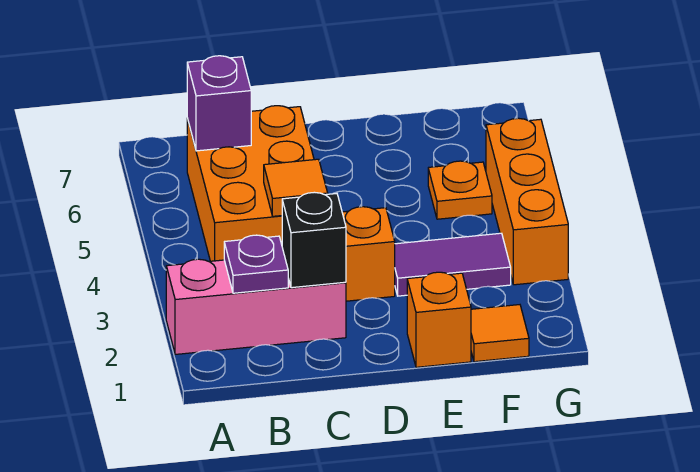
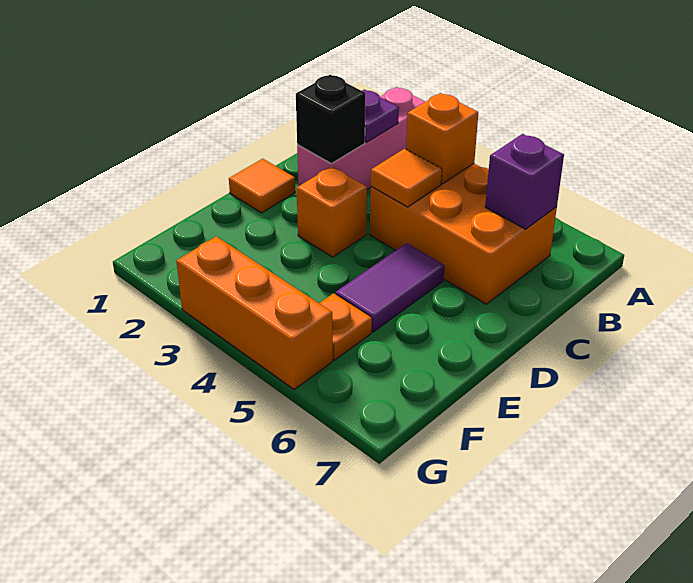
orange brick E1 level 1 -> orange brick B4 level 2
purple tile E3:F3 level 1 -> purple tile D5:E5 level 1
orange tile F1 level 1 -> orange tile D1 level 1

